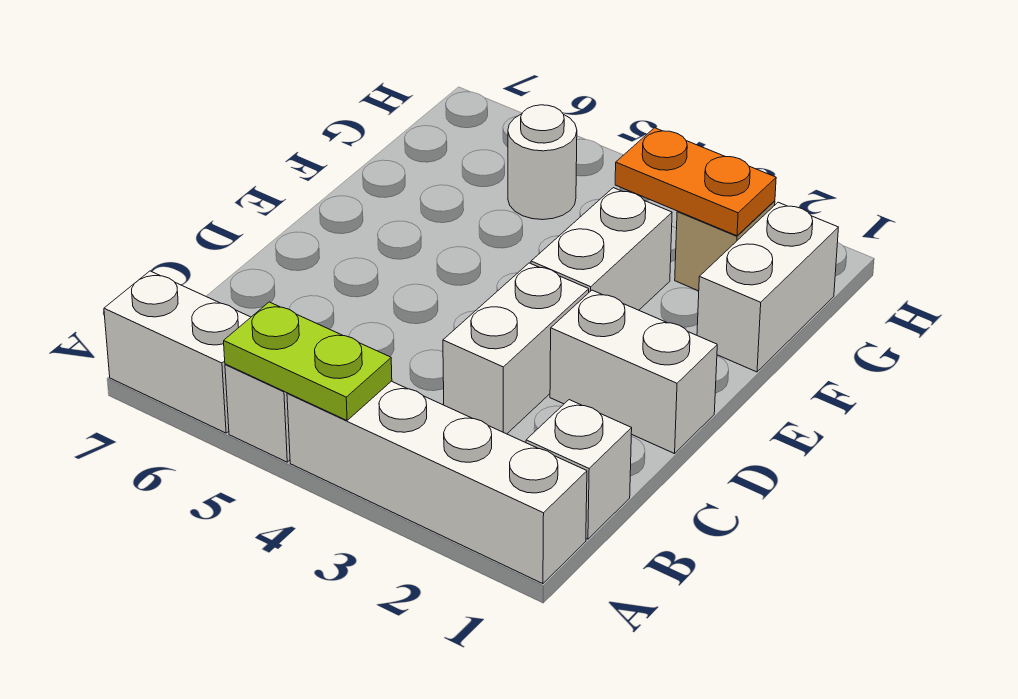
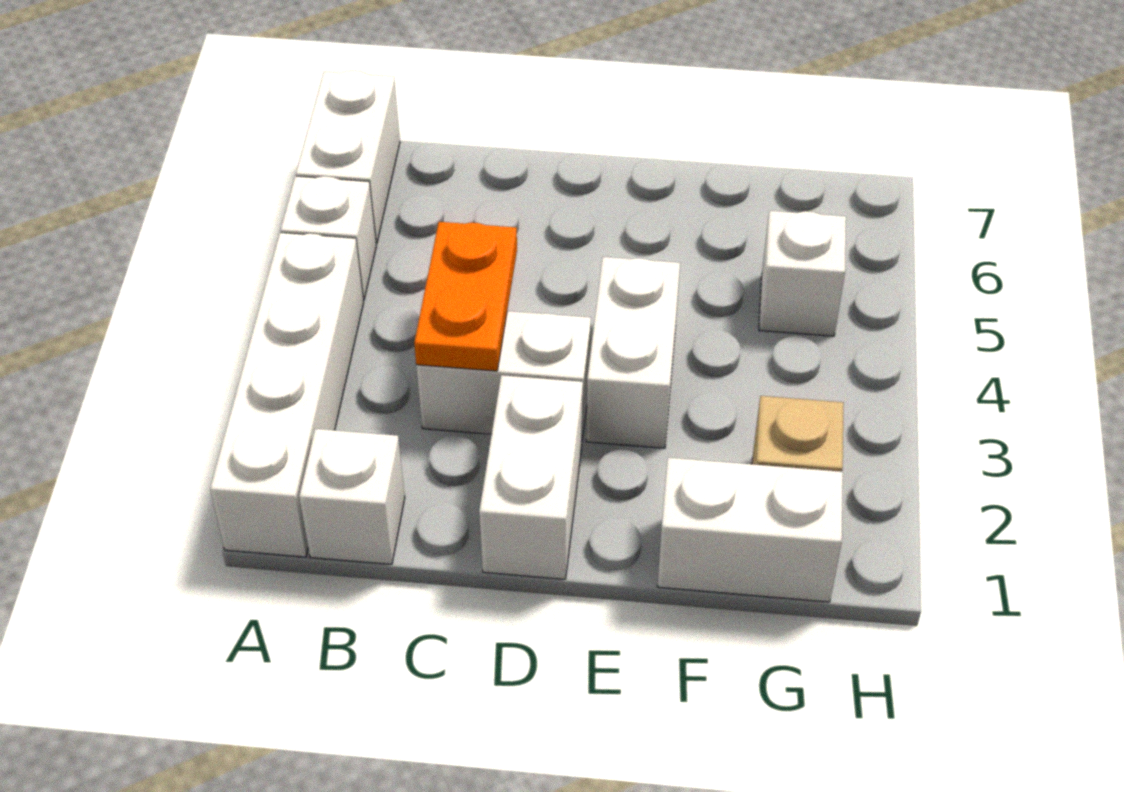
lime plate A4:A5 level 2 -> none
white brick E3:F3 level 1 -> white brick E3:E4 level 1
orange plate G2:G3 level 2 -> orange plate C3:C4 level 2
white round brick G5 level 1 -> white brick G5 level 1

